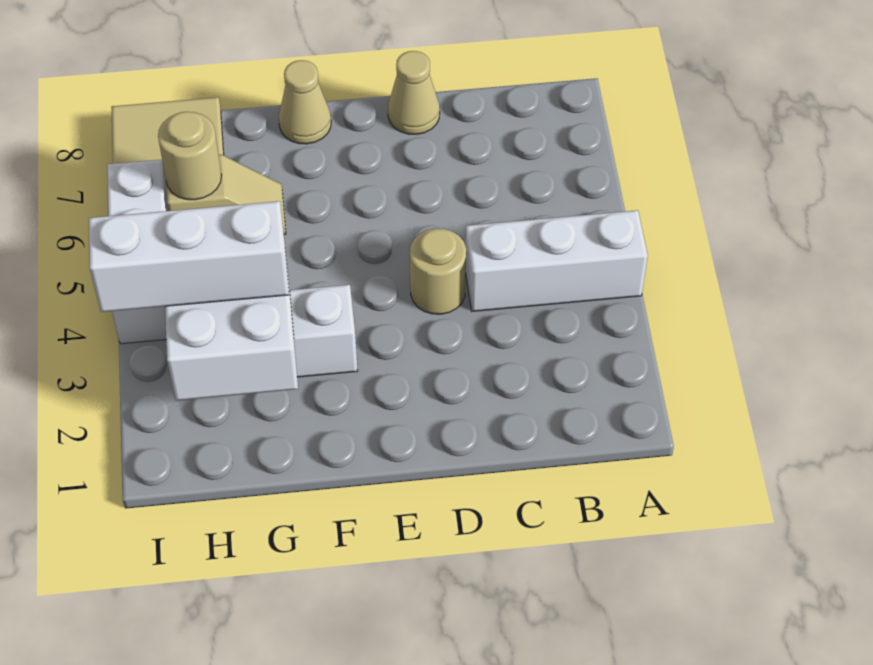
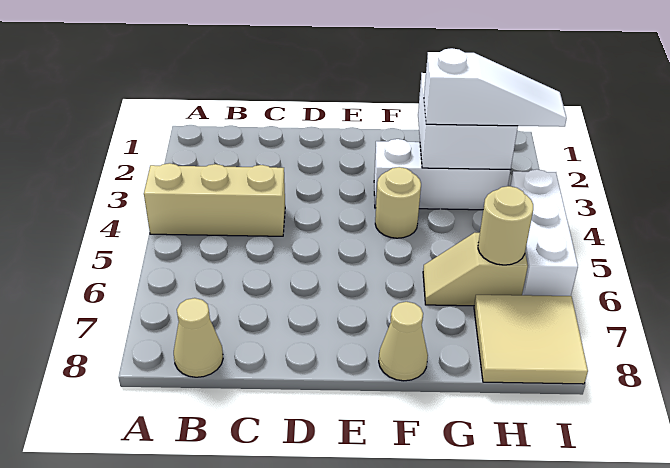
white brick A4:C4 level 1 -> tan brick A4:C4 level 1
tan round brick D4 level 1 -> tan round brick F4 level 1
tan cone D8 level 1 -> tan cone B8 level 1
white brick G3:I3 level 3 -> white slope G3:I3 level 3 top G

